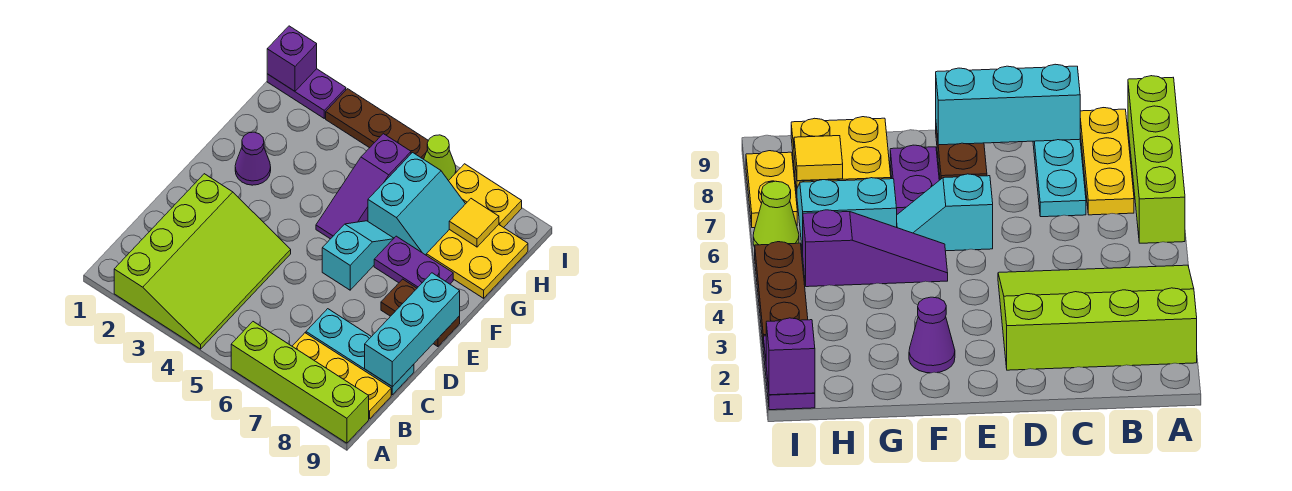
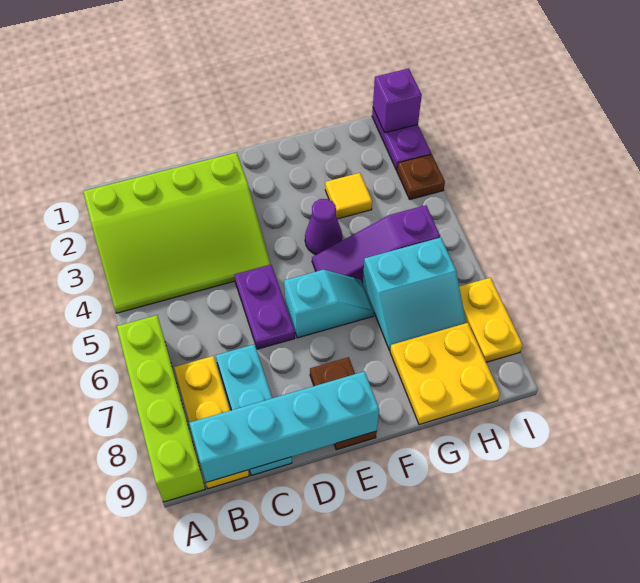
cyan brick C9:E9 level 2 -> cyan brick B9:E9 level 2
purple cone F2 level 1 -> purple cone F4 level 1
purple plate F7:F8 level 1 -> purple plate D5:D6 level 1
yellow tile H8 level 2 -> yellow tile G3 level 1
brown plate I3:I5 level 1 -> brown plate I3 level 1
lime cone I6 level 1 -> none

